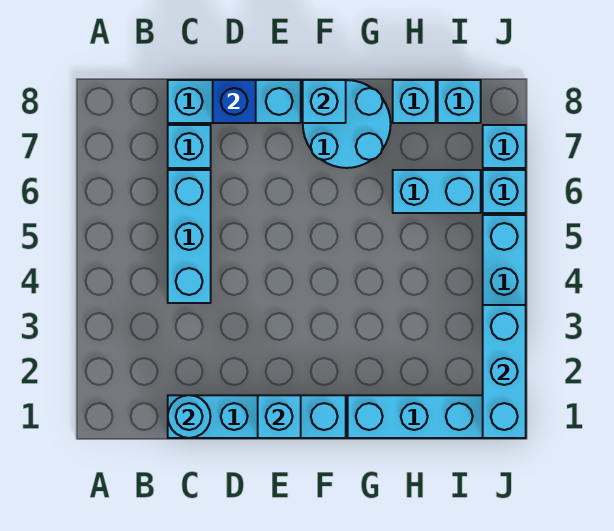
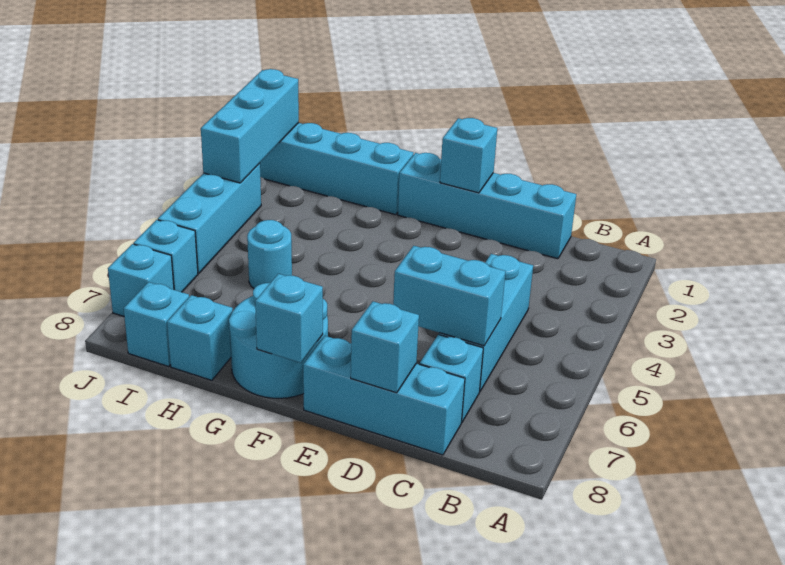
cyan round brick C1 level 2 -> cyan round brick H5 level 1
blue brick D8 level 2 -> cyan brick D8 level 2
cyan brick H6:I6 level 1 -> cyan brick C6:D6 level 2

